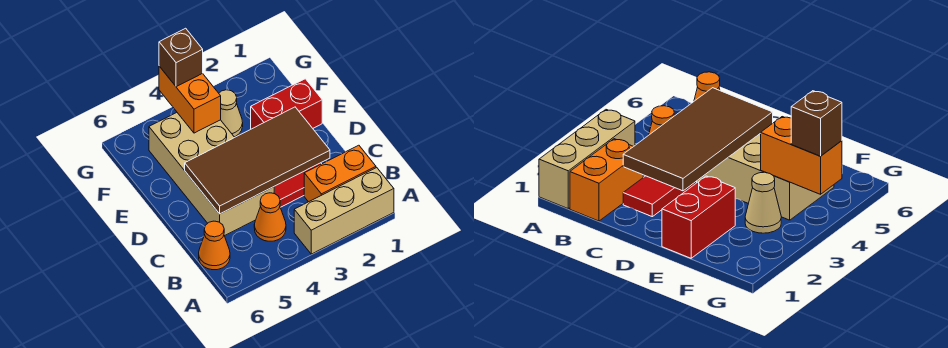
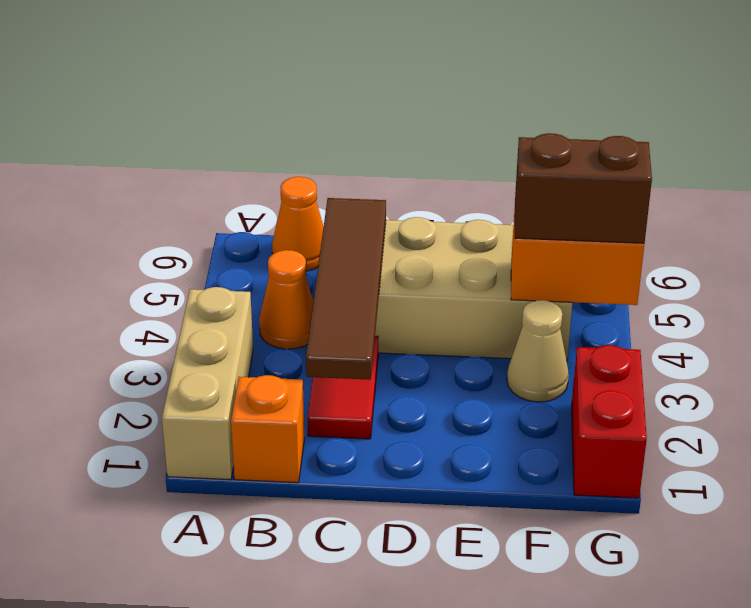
orange brick B1:B2 level 1 -> orange brick B1 level 1
brown tile C2:D5 level 2 -> brown tile C2:C5 level 2
red brick E1:E2 level 1 -> red brick G1:G2 level 1
brown brick G4 level 3 -> brown brick F4:G4 level 3

